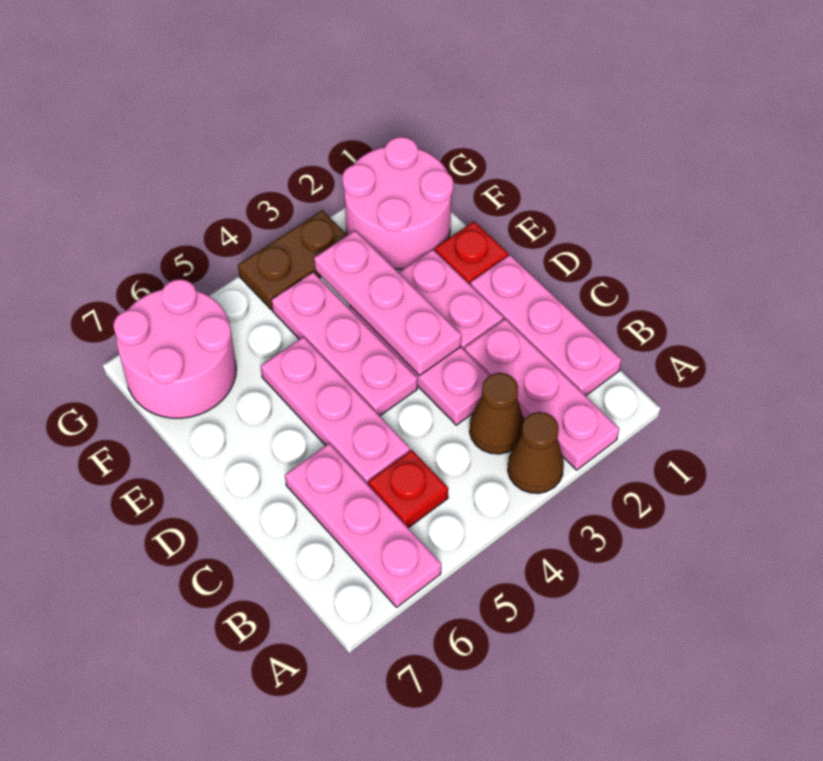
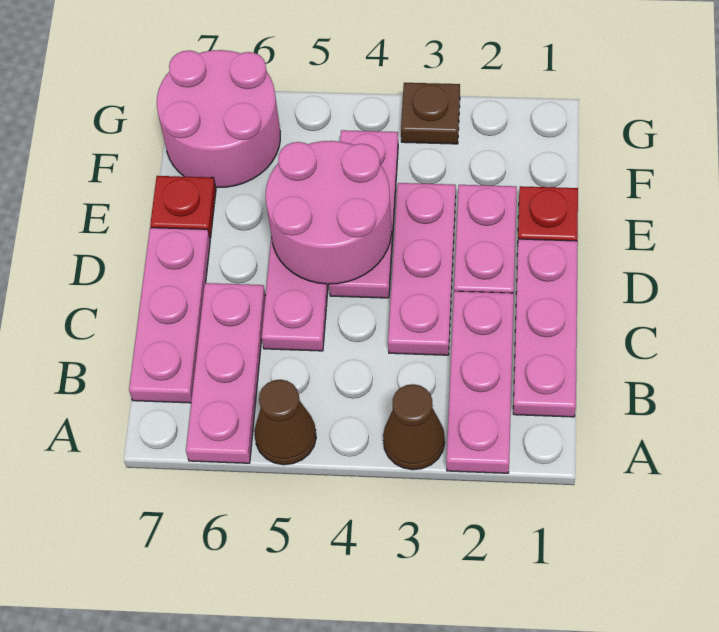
brown cone B3 level 1 -> brown cone A5 level 1
red plate B5 level 1 -> red plate E7 level 1
pink plate D3:F3 level 2 -> pink plate B7:D7 level 1
pink round brick F1:G2 level 1 -> pink round brick D4:E5 level 2
brown plate G3:G4 level 1 -> brown plate G3 level 1

